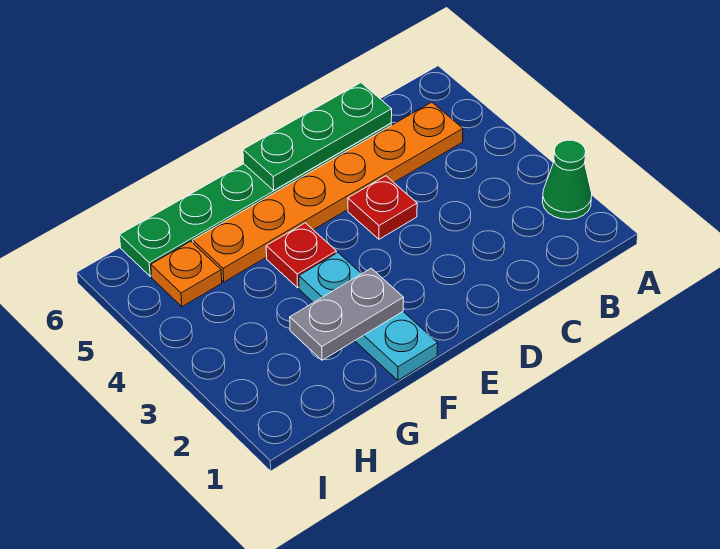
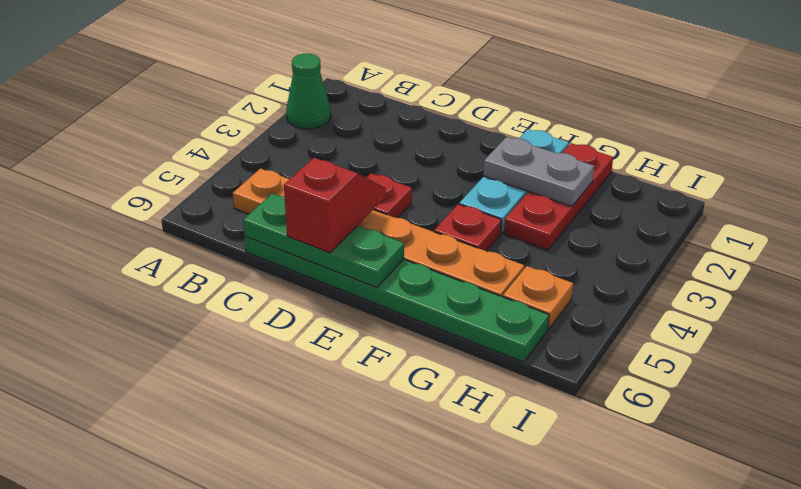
none -> red slope D5:D6 level 3 top 6
none -> red plate G1:G3 level 1

